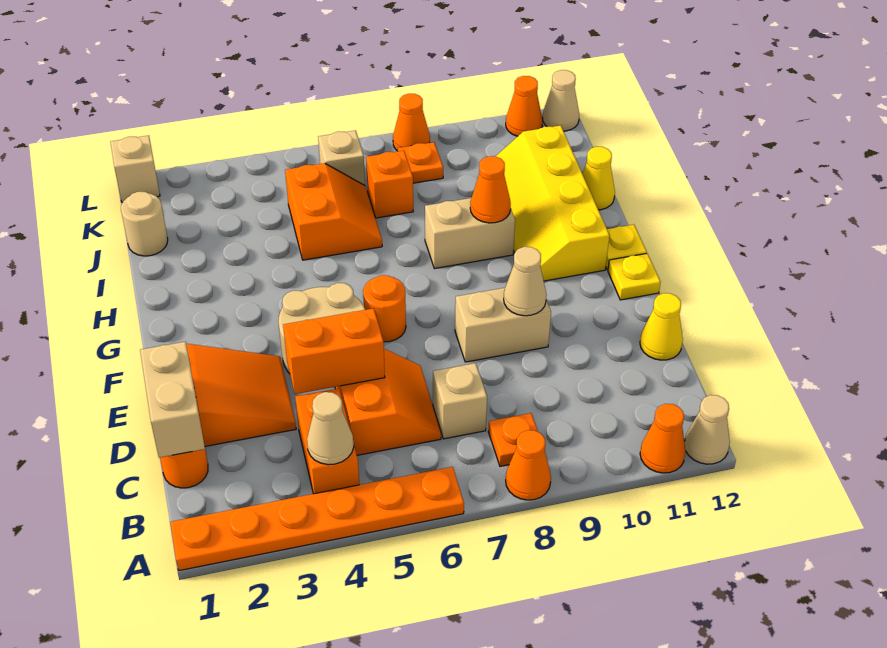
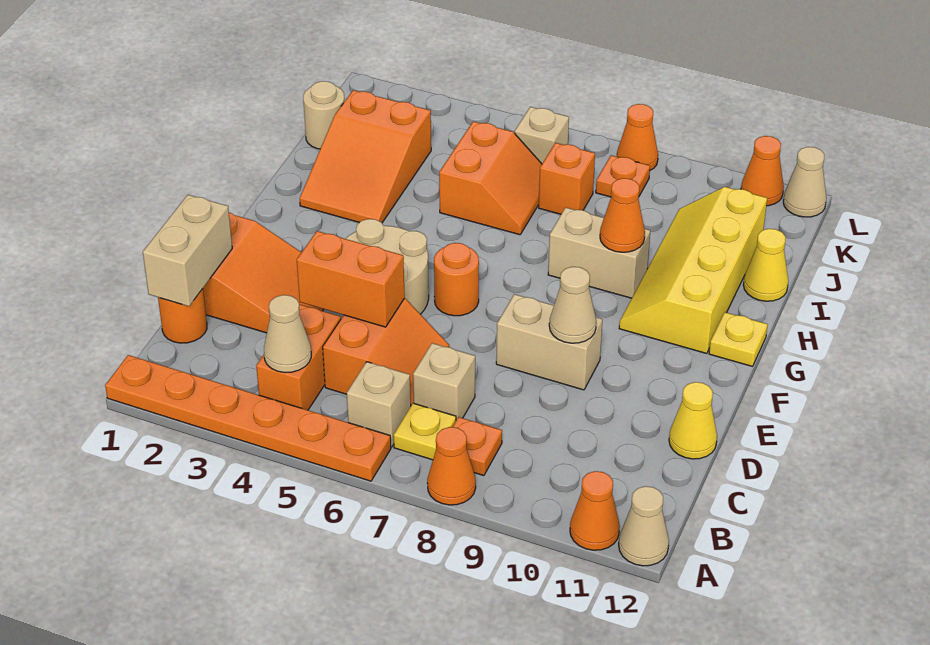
yellow plate F12 level 1 -> yellow plate B7 level 1
none -> orange slope H2:J3 level 1 top J
tan brick L1 level 1 -> tan brick B6 level 1

